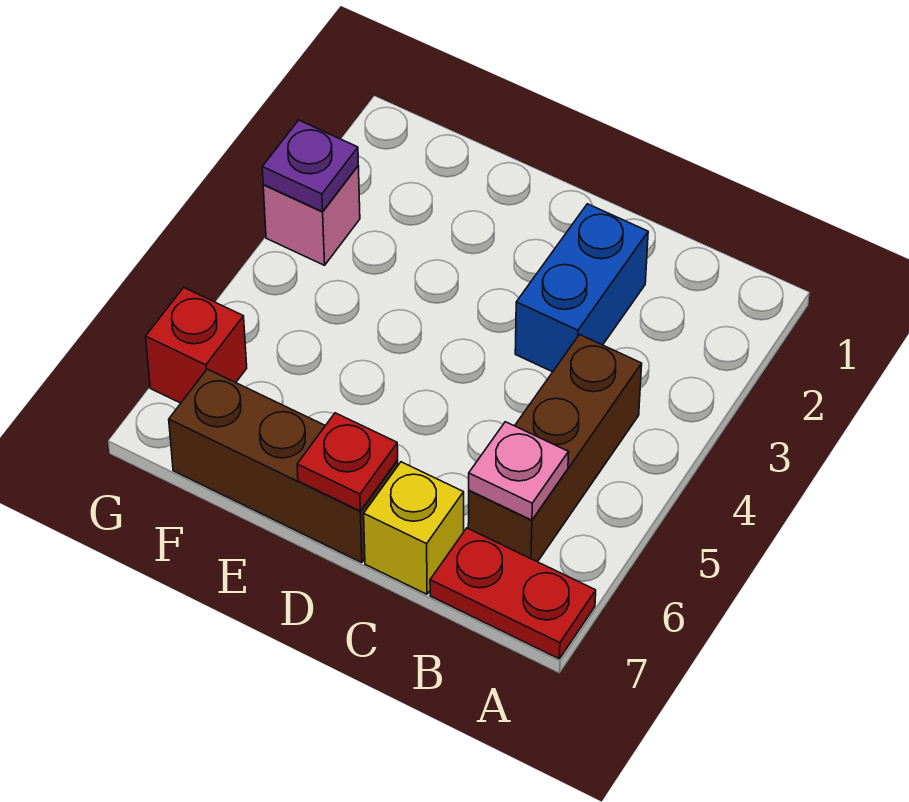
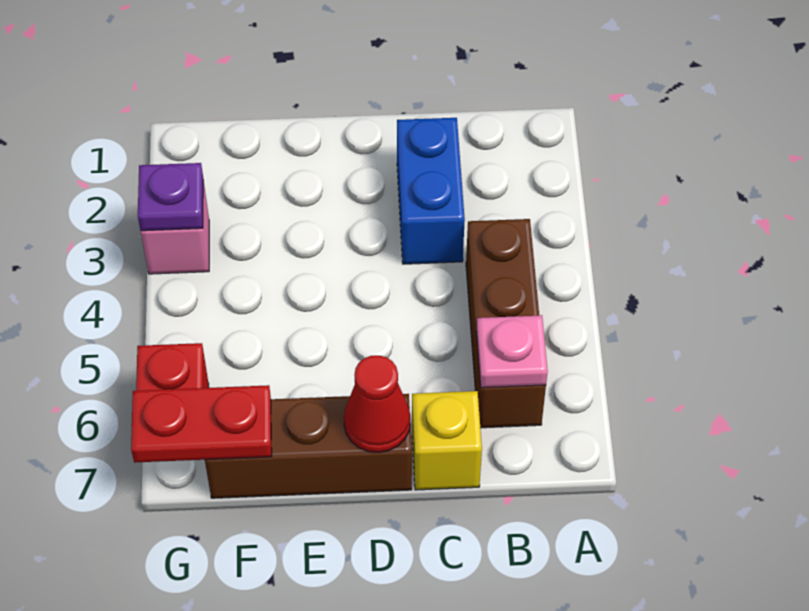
red plate A7:B7 level 1 -> red plate F7:G7 level 2
red plate D7 level 2 -> red cone D7 level 2

